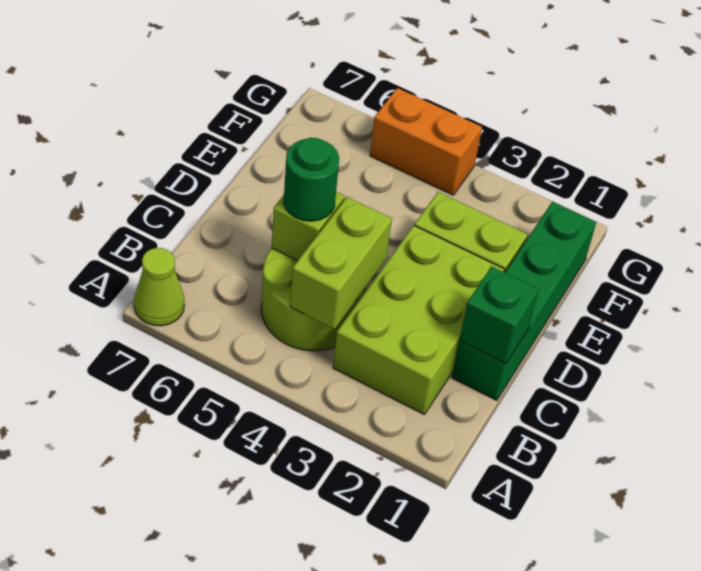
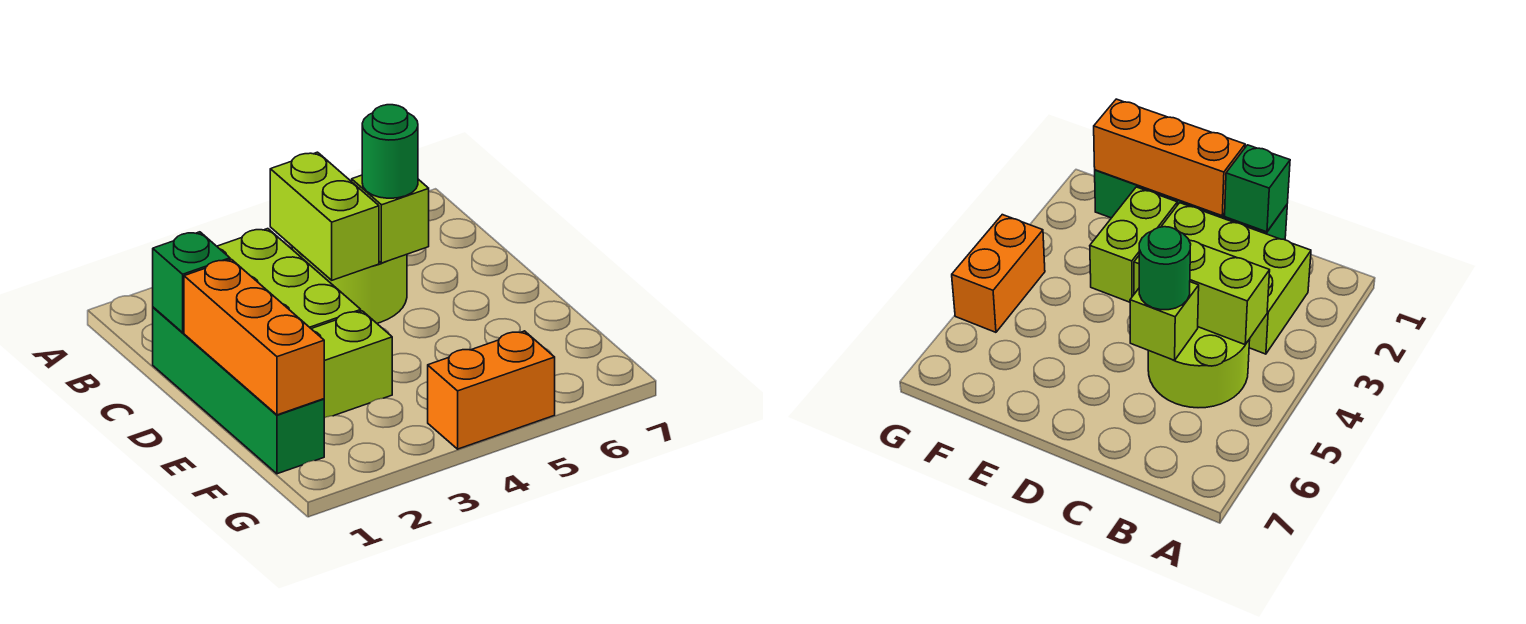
lime cone A7 level 1 -> none
none -> orange brick D1:F1 level 2

